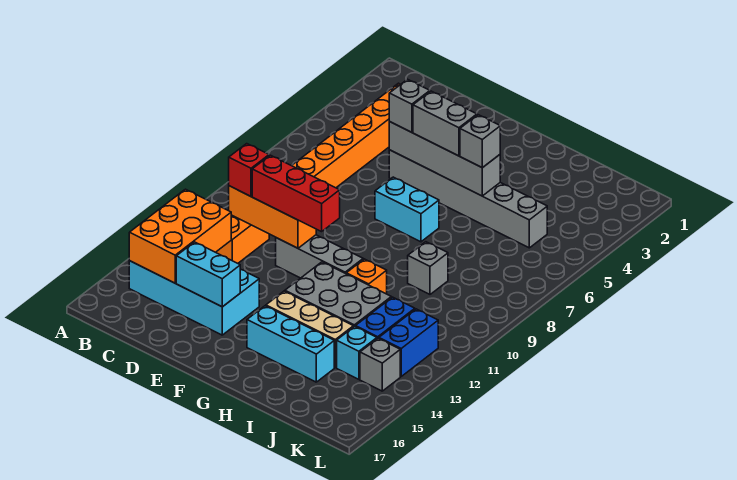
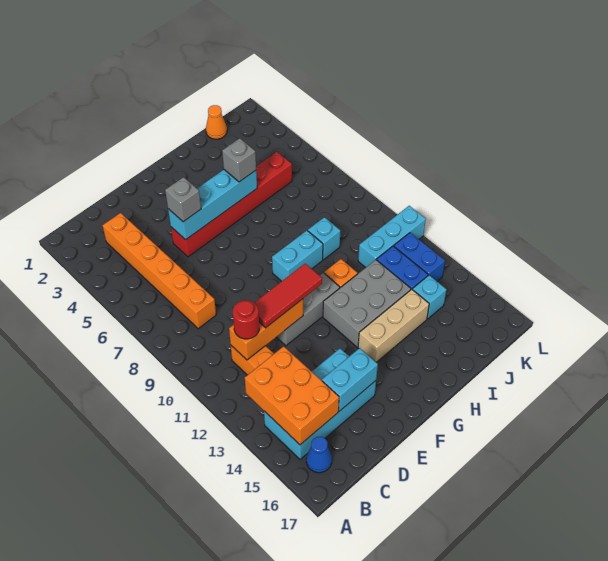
none -> blue cone B16 level 1
red brick C11 level 3 -> red round brick C11 level 3
red brick D11:F11 level 3 -> red tile D11:F11 level 3
grey brick E5:J5 level 1 -> red brick E5:J5 level 1
grey brick E5:H5 level 2 -> cyan brick E5:H5 level 2
grey brick F5:G5 level 3 -> none
cyan brick F7:G7 level 1 -> cyan brick G9:H9 level 1
cyan brick G15:I15 level 1 -> cyan brick J11:L11 level 1
grey brick I9 level 1 -> cyan brick I9 level 1
none -> orange cone J1 level 1
grey brick K14 level 1 -> none

